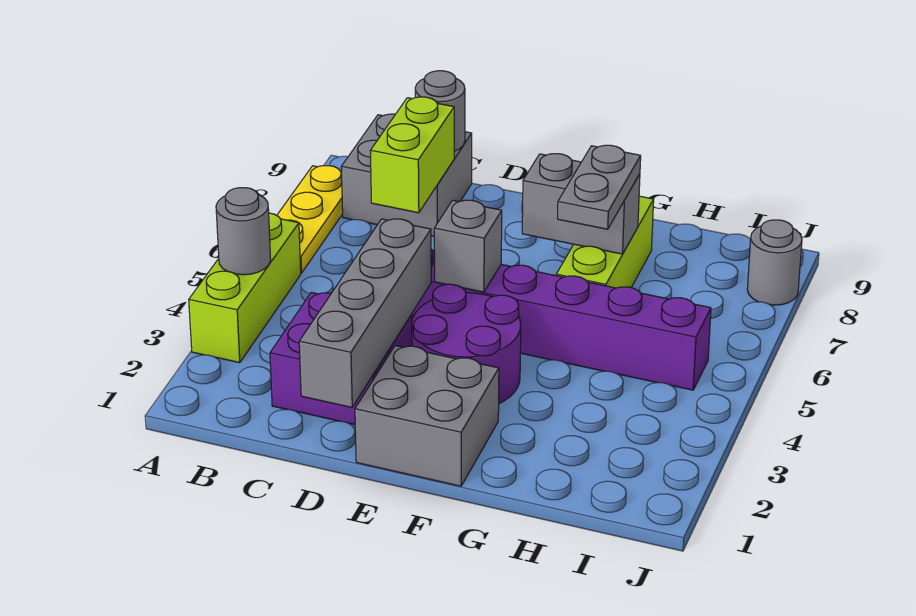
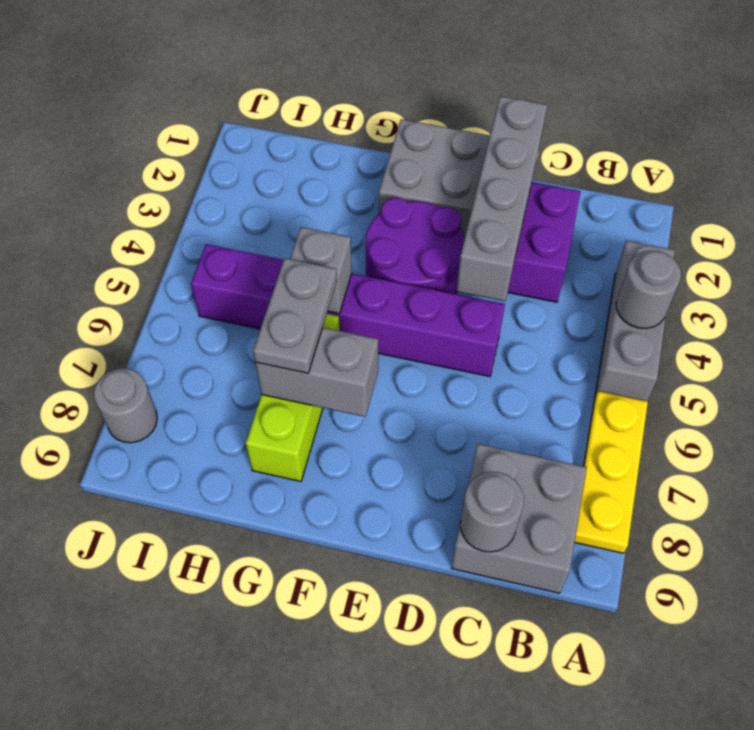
lime brick A3:A5 level 1 -> grey brick A3:A5 level 1
lime brick C7:C8 level 2 -> none
grey brick E5 level 2 -> grey brick G5 level 2

